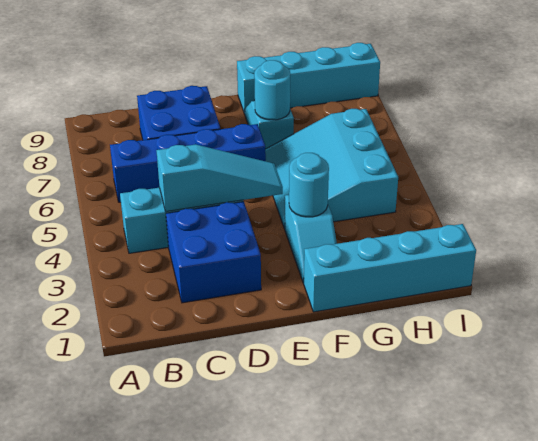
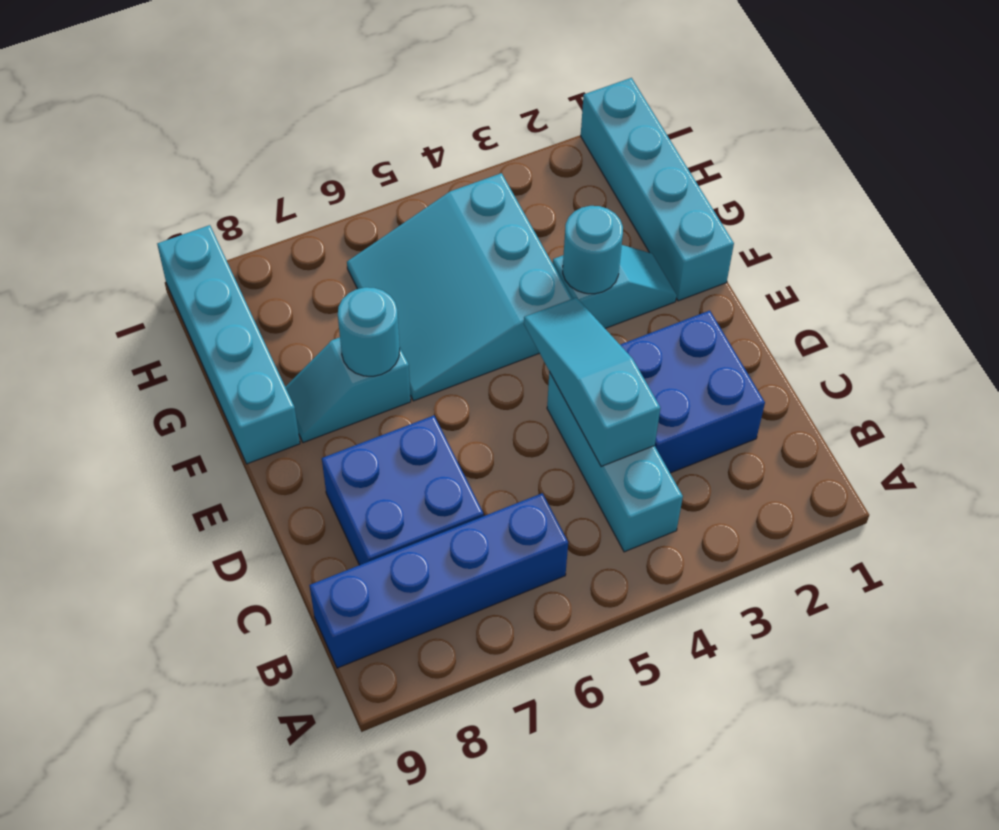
blue brick B6:E6 level 1 -> blue brick B6:B9 level 1
cyan slope F4:H6 level 1 top H -> cyan slope F4:H6 level 1 top 4

